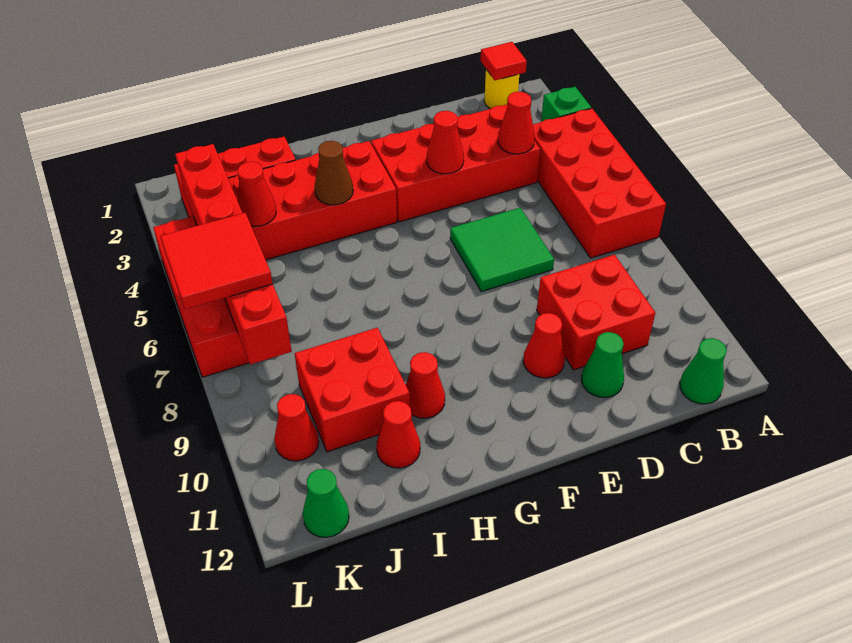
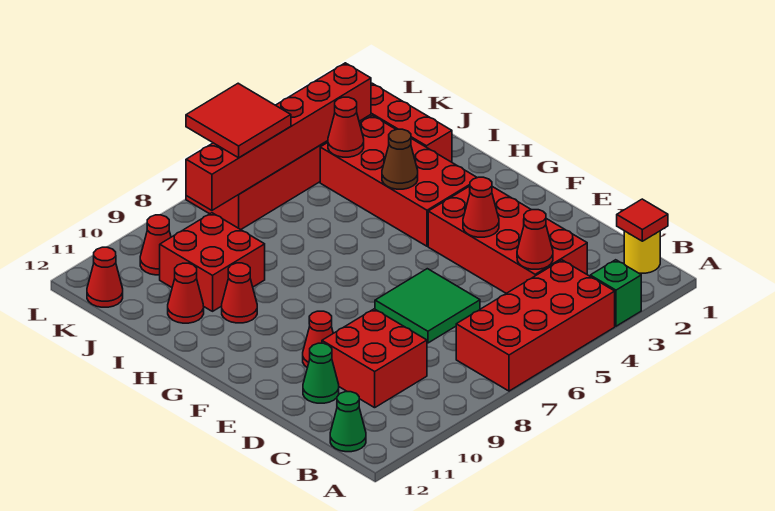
green cone K12 level 1 -> red cone K12 level 1

